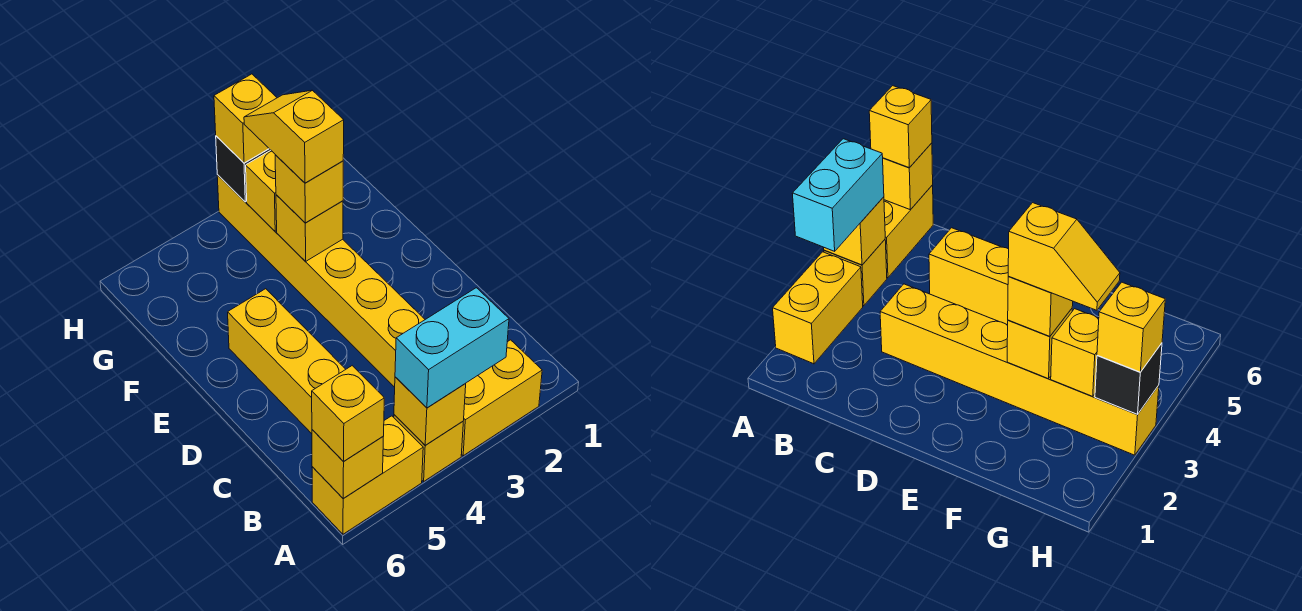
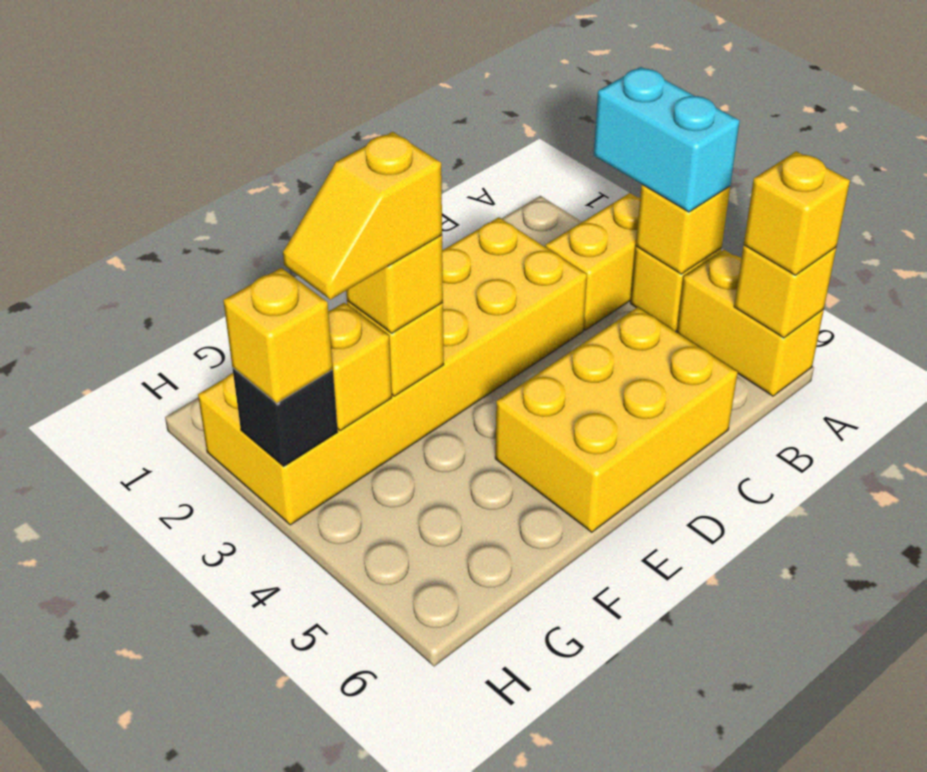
yellow brick A2:A3 level 1 -> yellow brick A3:B3 level 1
yellow brick C3:H3 level 1 -> yellow brick C2:H3 level 1
yellow brick C5:E5 level 1 -> yellow brick C5:E6 level 1

